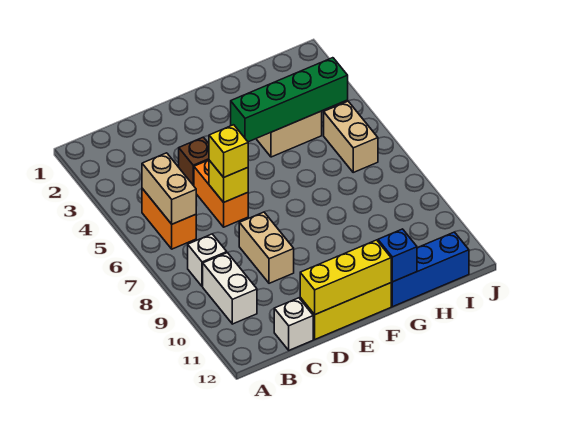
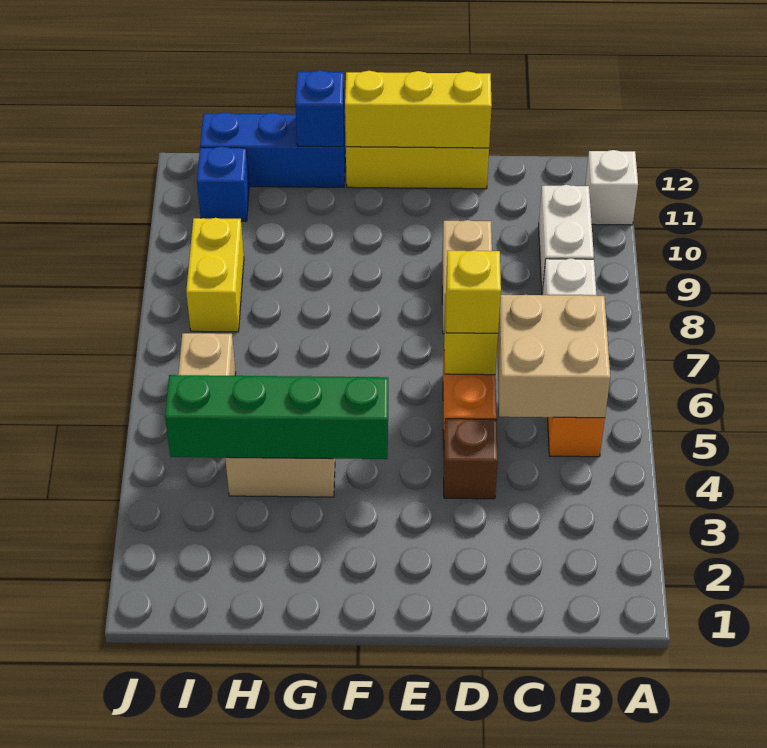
tan brick B5:B6 level 2 -> tan brick B5:C6 level 2
white brick C12 level 1 -> white brick A11 level 1
none -> yellow brick I8:I9 level 1
none -> blue brick I11 level 1

